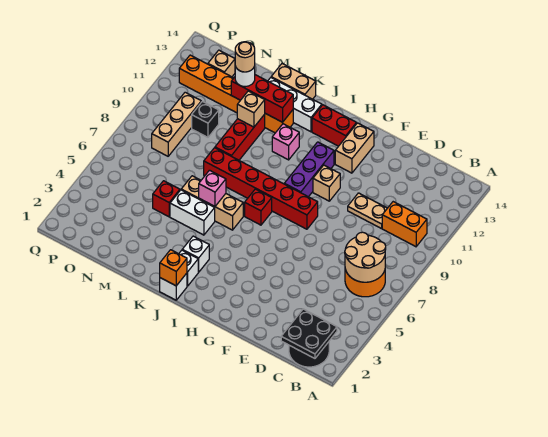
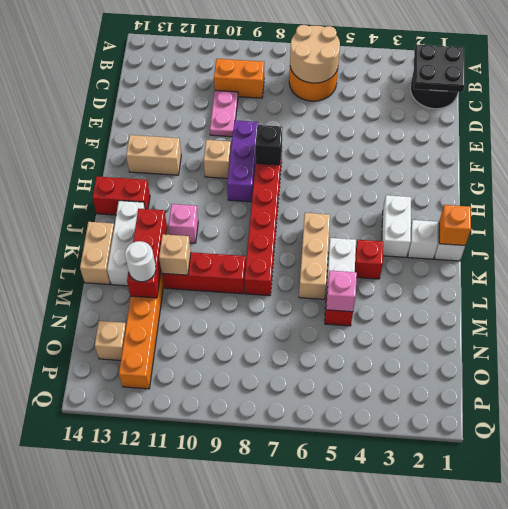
orange brick B10:C10 level 1 -> orange brick C9:C10 level 1
tan plate D10:E10 level 1 -> pink plate D10:E10 level 1
purple brick H9:H11 level 1 -> purple brick F9:H9 level 1
red brick H13:I13 level 1 -> red brick I13:I14 level 1
red brick I7 level 1 -> red brick K4 level 1
white brick J3 level 1 -> white brick I3:J3 level 1
pink brick K6 level 2 -> pink brick M5 level 2
tan round brick M12 level 4 -> none
black brick N10 level 1 -> black brick G8 level 2
tan brick O8:O10 level 1 -> none

